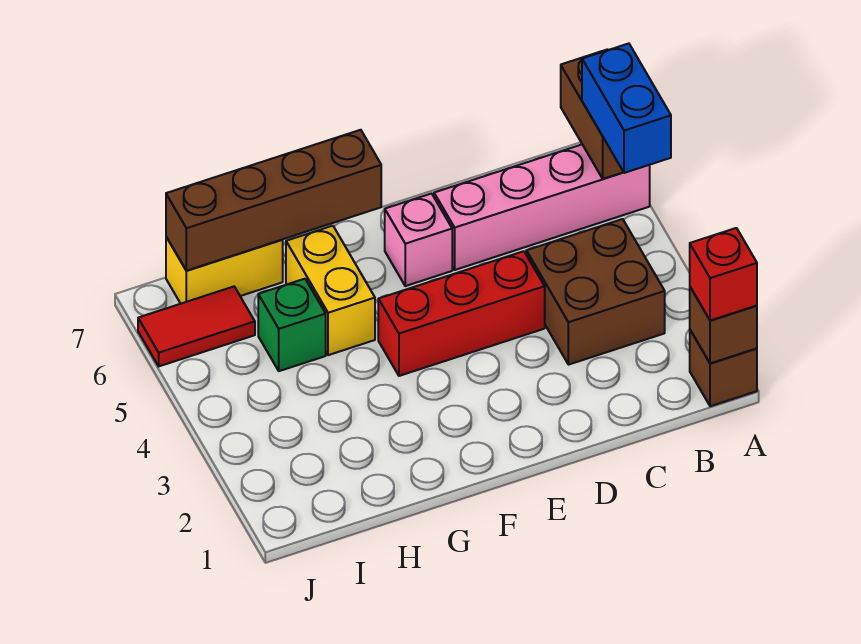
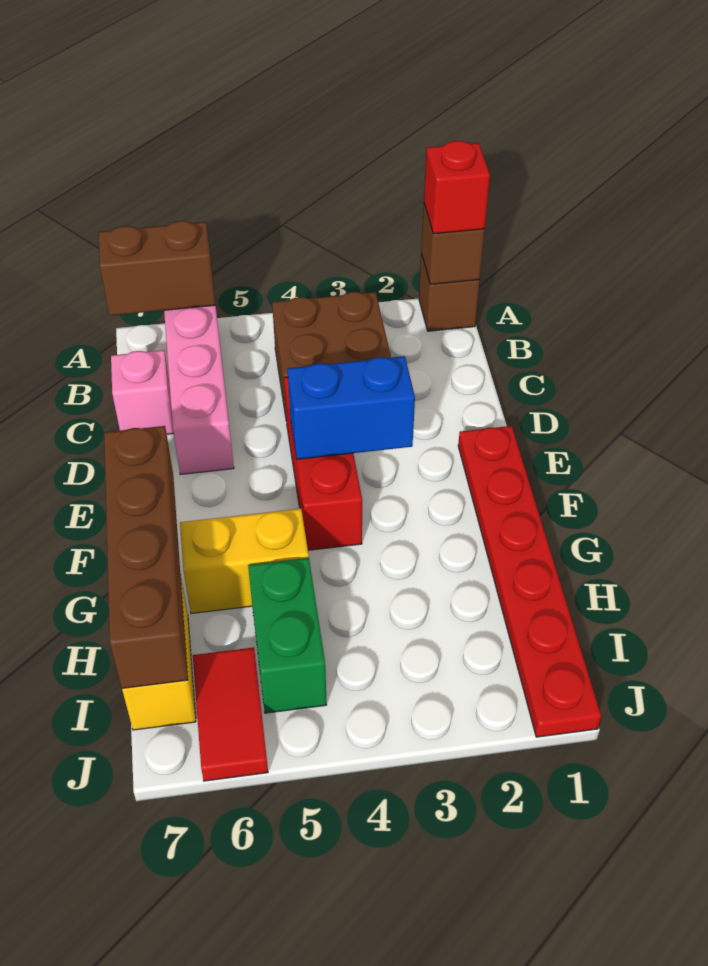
blue brick A5:A6 level 3 -> blue brick E3:E4 level 2
none -> red plate E1:J1 level 1
pink brick E6 level 1 -> pink brick C7 level 1
green brick H5 level 1 -> green brick H5:I5 level 1

